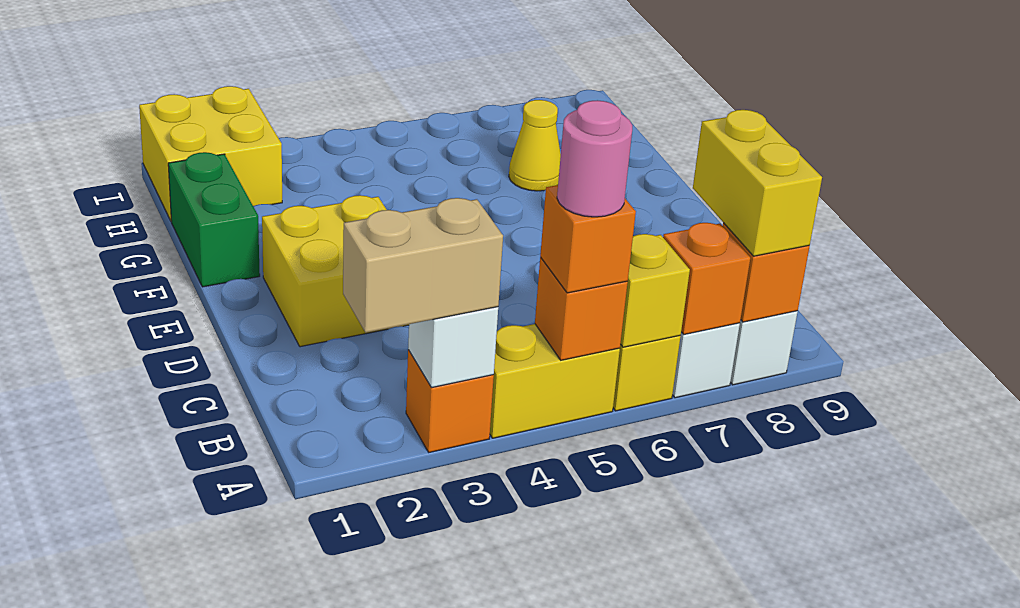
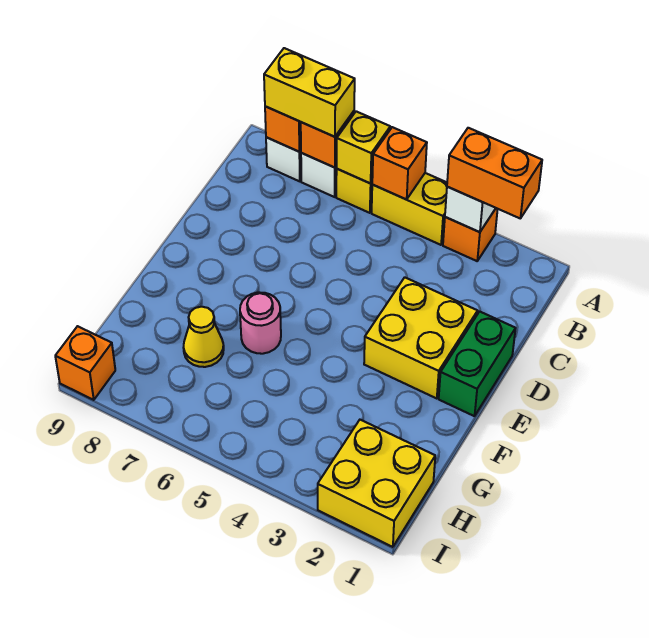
tan brick A2:A3 level 3 -> orange brick A2:A3 level 3
orange brick A5 level 3 -> orange brick I9 level 1
pink round brick A5 level 4 -> pink round brick F6 level 1
yellow brick A8:B8 level 3 -> yellow brick A7:A8 level 3
green brick F1:G1 level 1 -> green brick D1:E1 level 1

